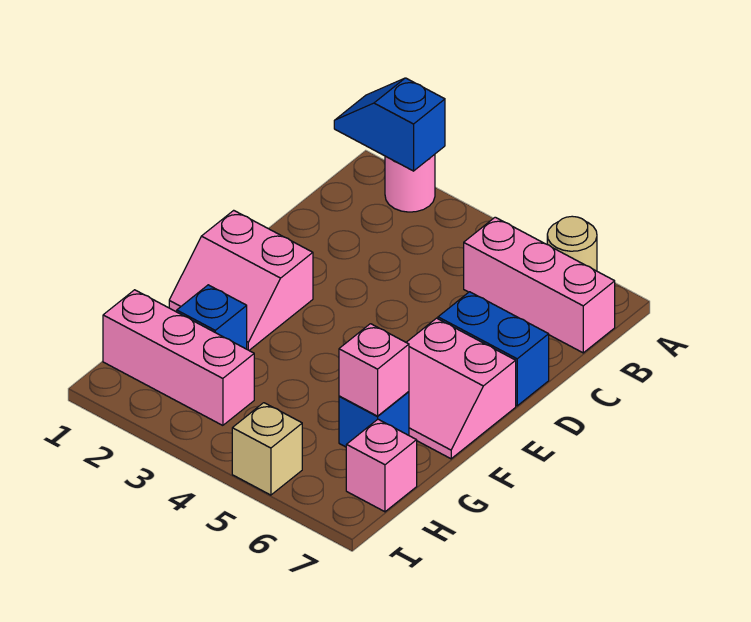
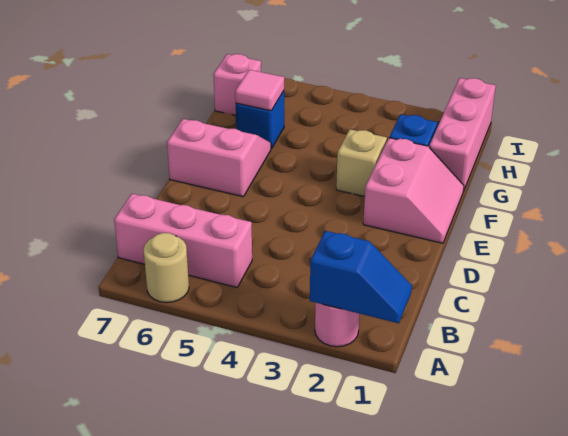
blue brick D6:D7 level 1 -> none
pink slope E1:F2 level 1 top E -> pink slope E1:F2 level 1 top 2
pink brick G6 level 2 -> pink tile G6 level 2
pink brick H1:H3 level 1 -> pink brick G1:I1 level 1
tan brick I5 level 1 -> tan brick F3 level 1

